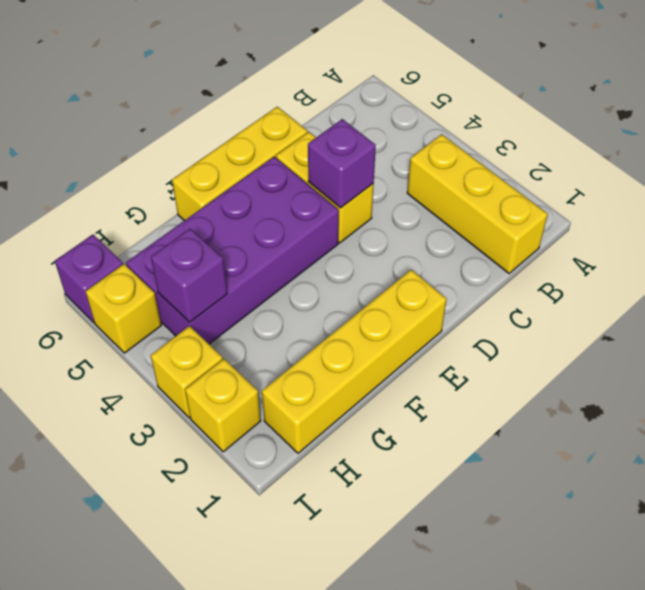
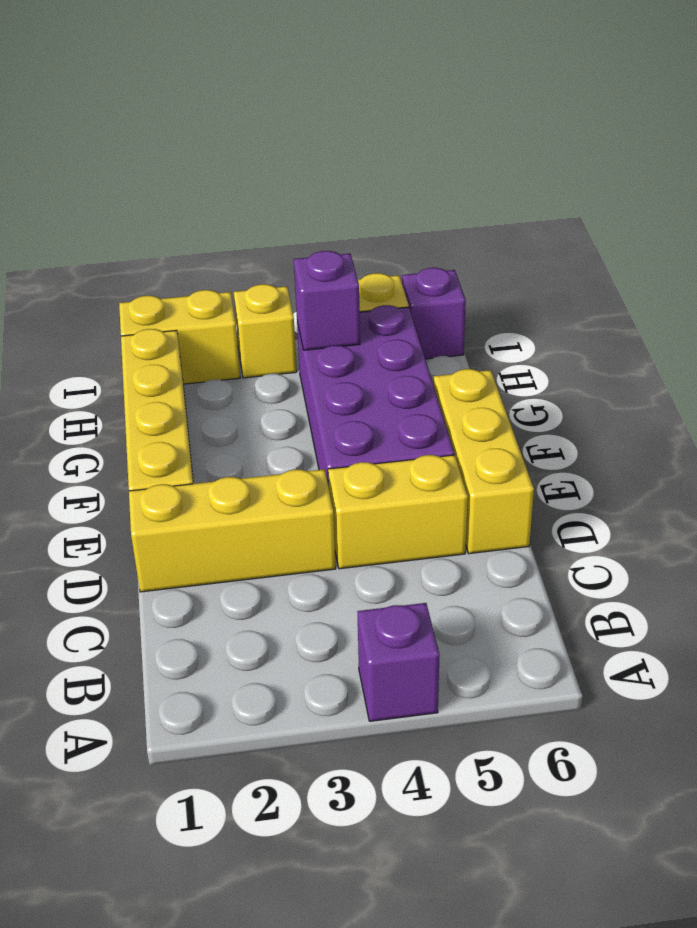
yellow brick B1:B3 level 1 -> yellow brick D1:D3 level 1
purple brick D4 level 2 -> purple brick A4 level 1
yellow brick I2 level 1 -> yellow brick I1:I2 level 1

